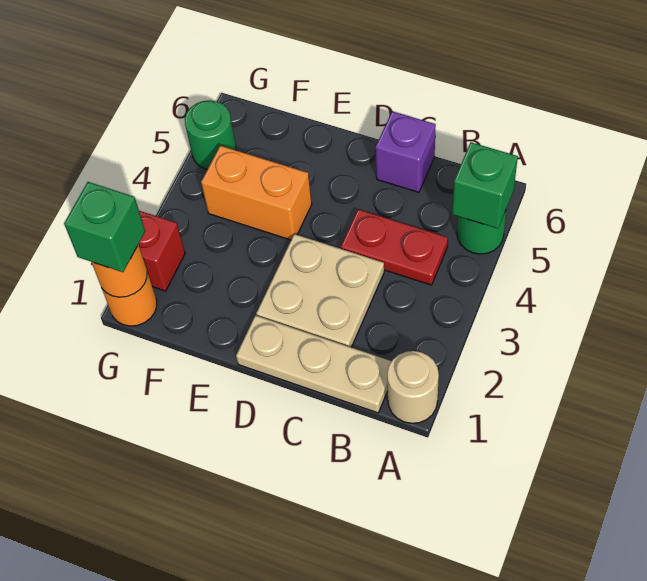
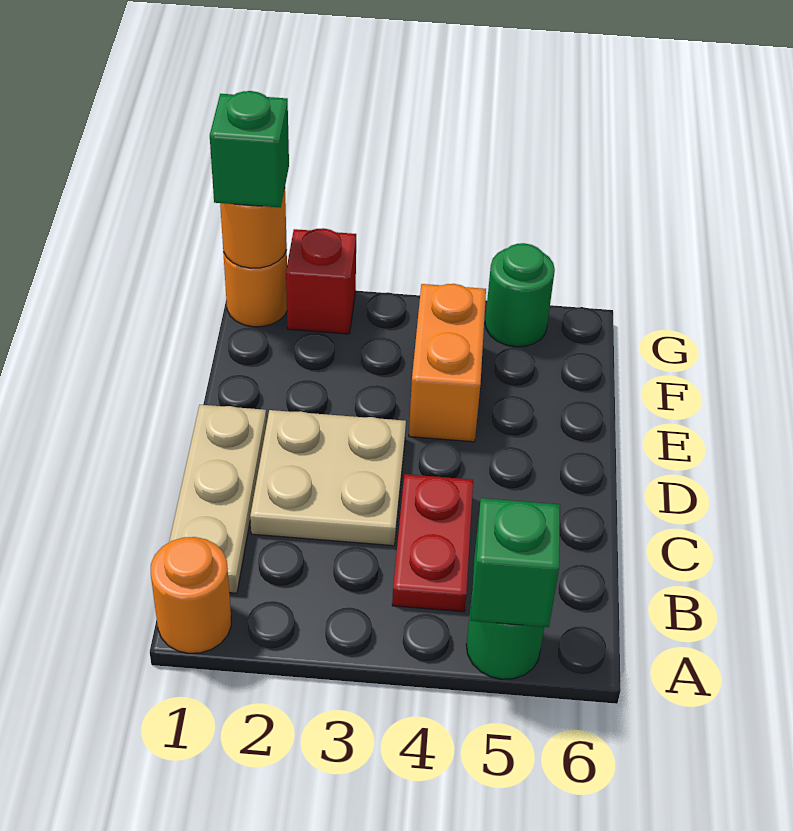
tan round brick A1 level 1 -> orange round brick A1 level 1
purple brick C6 level 1 -> none

